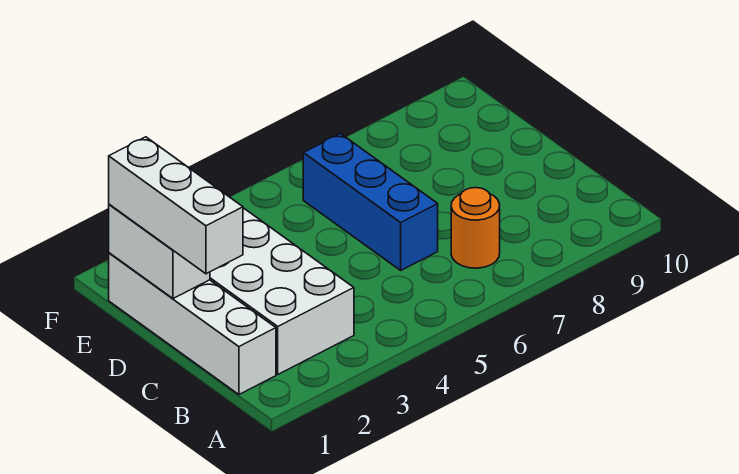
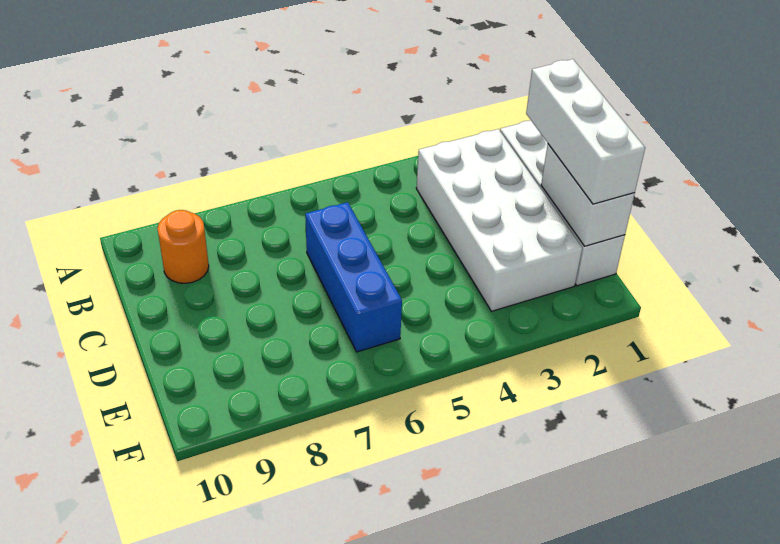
orange round brick B7 level 1 -> orange round brick B9 level 1

